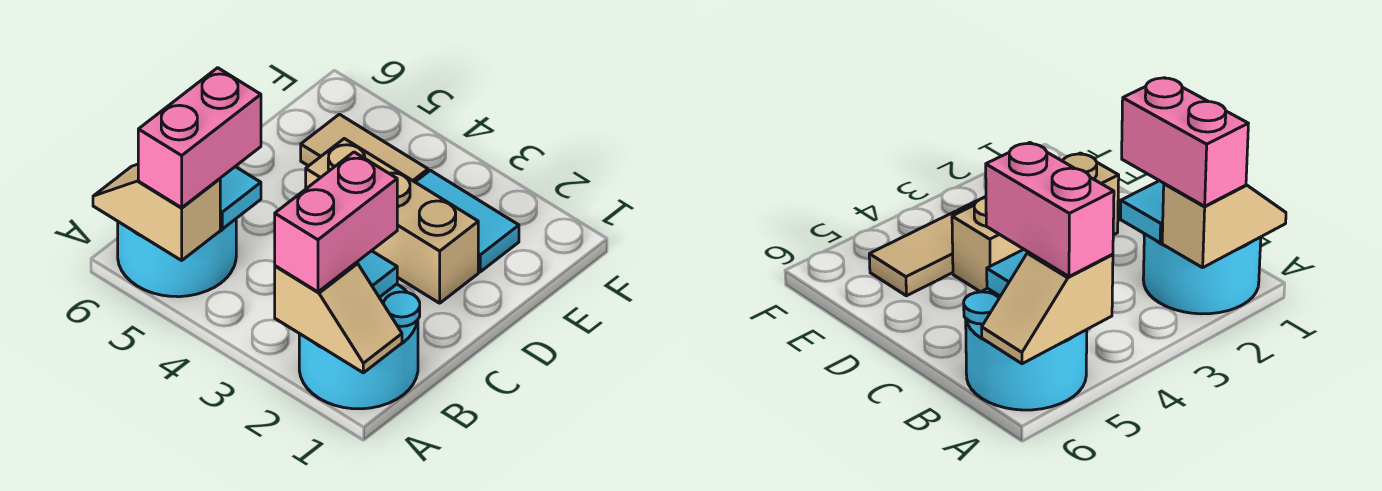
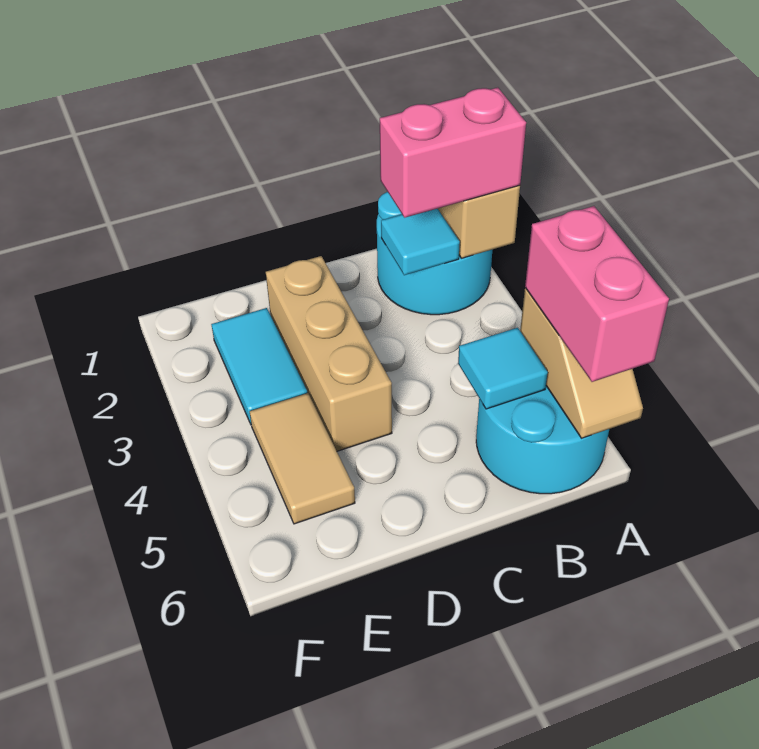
pink brick A5:B5 level 3 -> pink brick A5:A6 level 3

